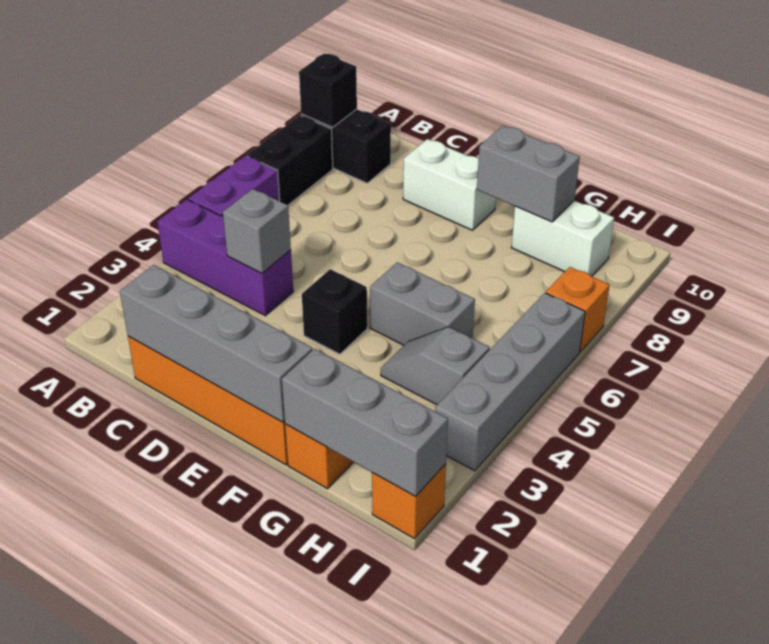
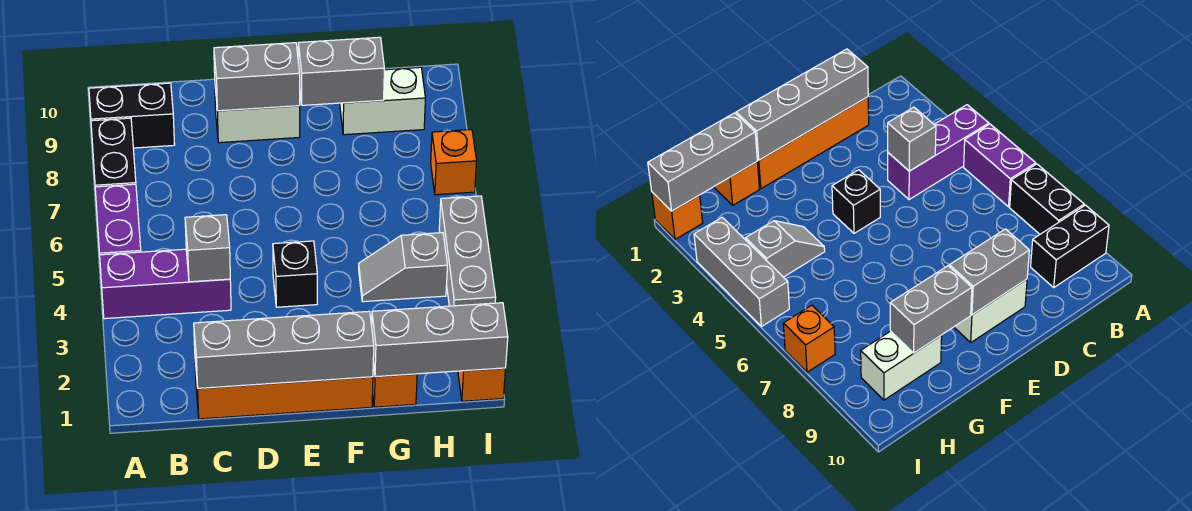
black brick A9 level 2 -> none
grey brick F5:G5 level 1 -> grey brick D9:E9 level 2
grey brick I3:I6 level 1 -> grey brick I3:I5 level 1

